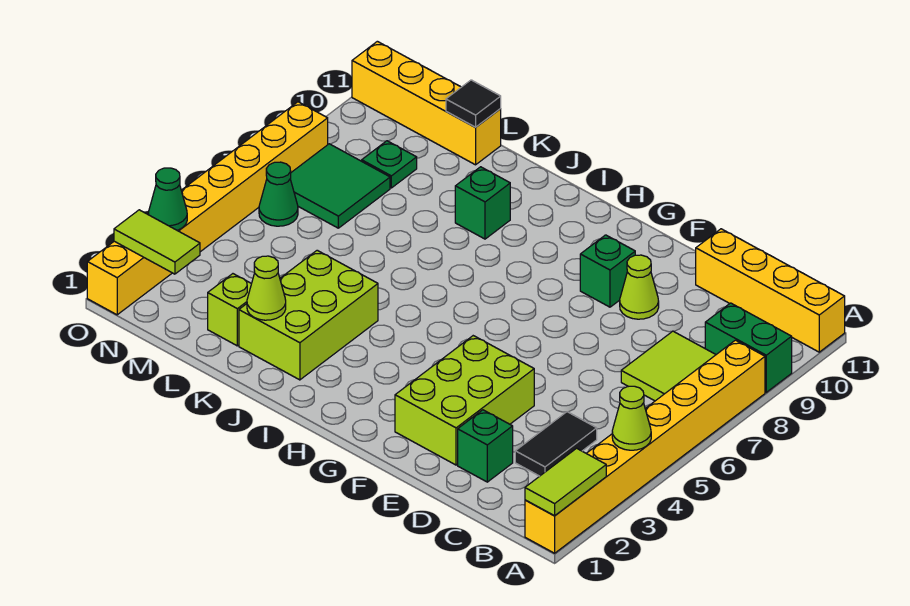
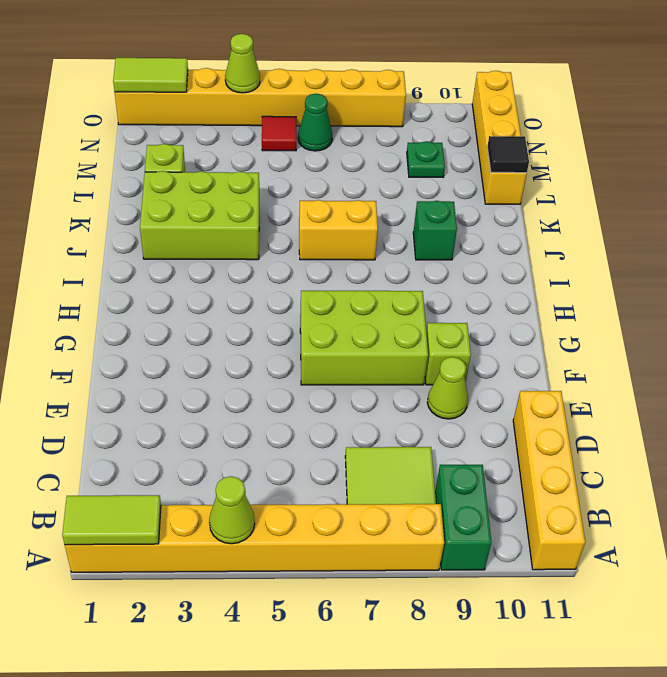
black tile C3:C4 level 1 -> none
green brick D2 level 1 -> none
lime brick E2:F4 level 1 -> lime brick F6:G8 level 1
green brick F9 level 1 -> lime brick F9 level 1
none -> yellow brick J6:J7 level 1
lime cone K2 level 2 -> lime cone O4 level 2
green tile M7:N8 level 1 -> none
lime tile N2:O2 level 2 -> lime tile O1:O2 level 2
none -> red tile N5 level 1
green cone O3 level 2 -> none

